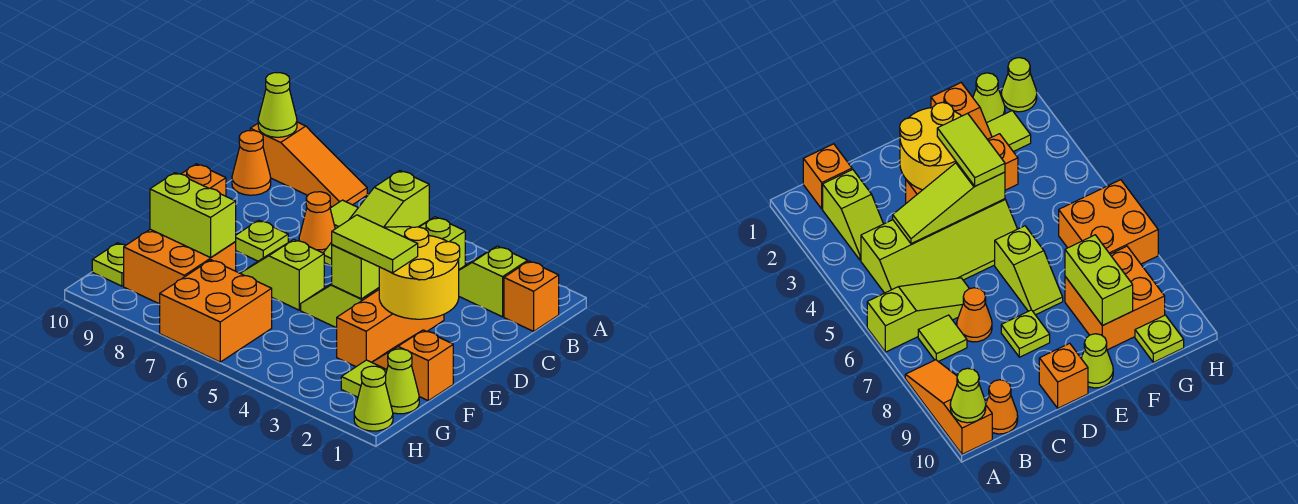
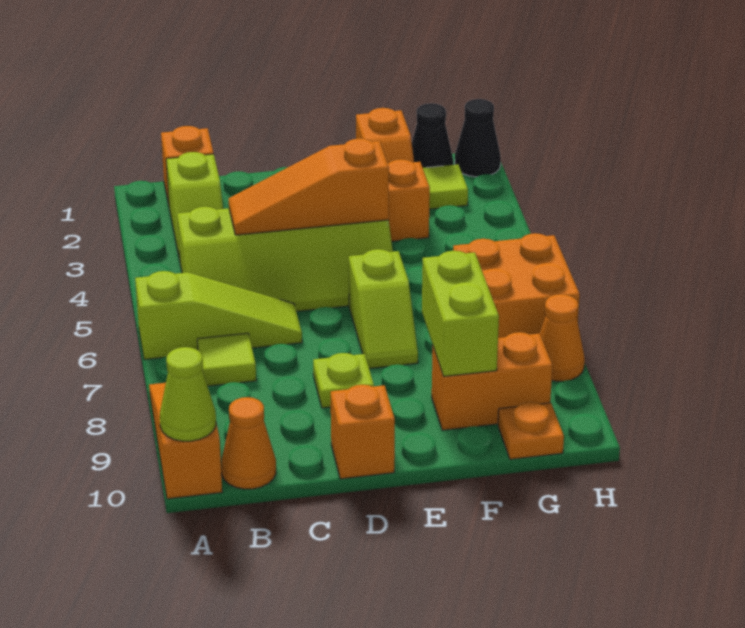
lime slope C4:E4 level 2 top E -> orange slope C4:E4 level 2 top E
orange cone C7 level 1 -> orange cone H8 level 1
yellow round brick D2:E3 level 2 -> none
lime tile E3:E4 level 3 -> none
lime cone E10 level 1 -> none
orange brick F8:G9 level 1 -> orange brick F9:G9 level 1
lime cone G1 level 1 -> black cone G1 level 1
lime plate G10 level 1 -> orange plate G10 level 1
lime cone H1 level 1 -> black cone H1 level 1

